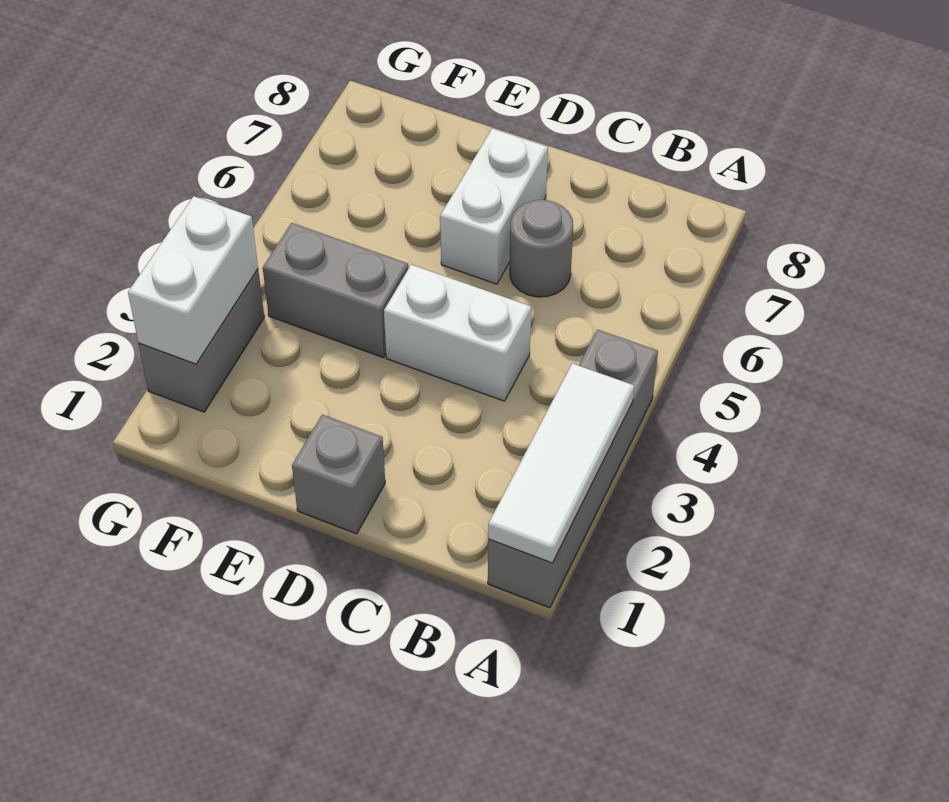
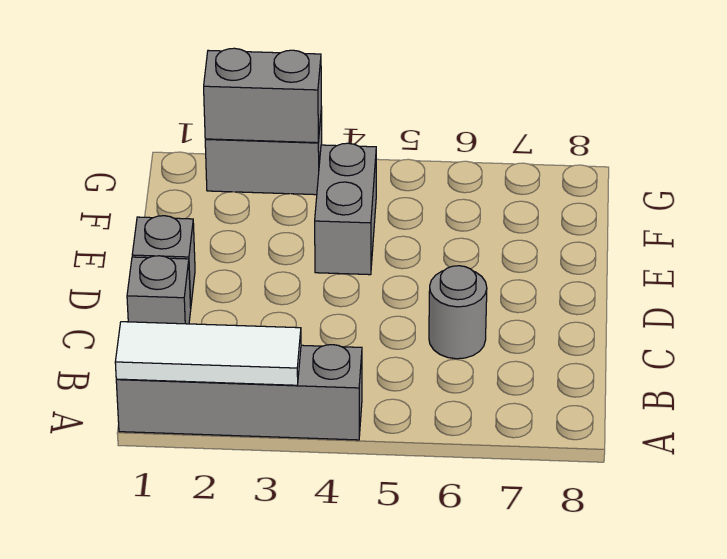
none -> grey brick C1 level 1
white brick C4:D4 level 1 -> none
white brick D6:D7 level 1 -> none
white brick G2:G3 level 2 -> grey brick G2:G3 level 2

